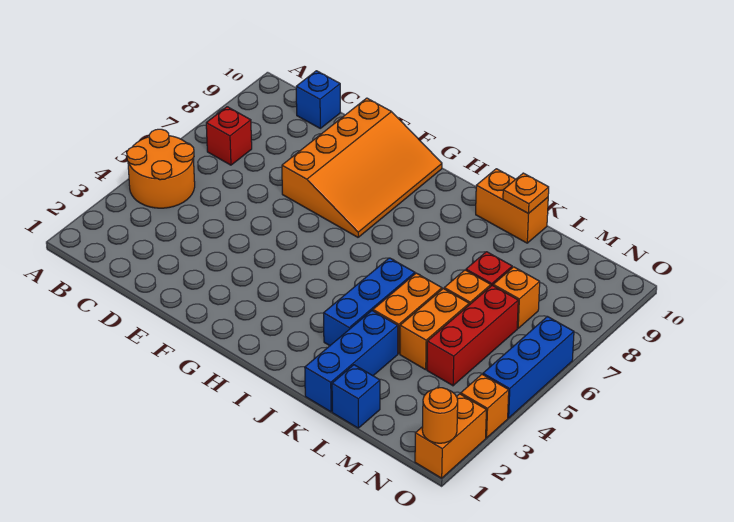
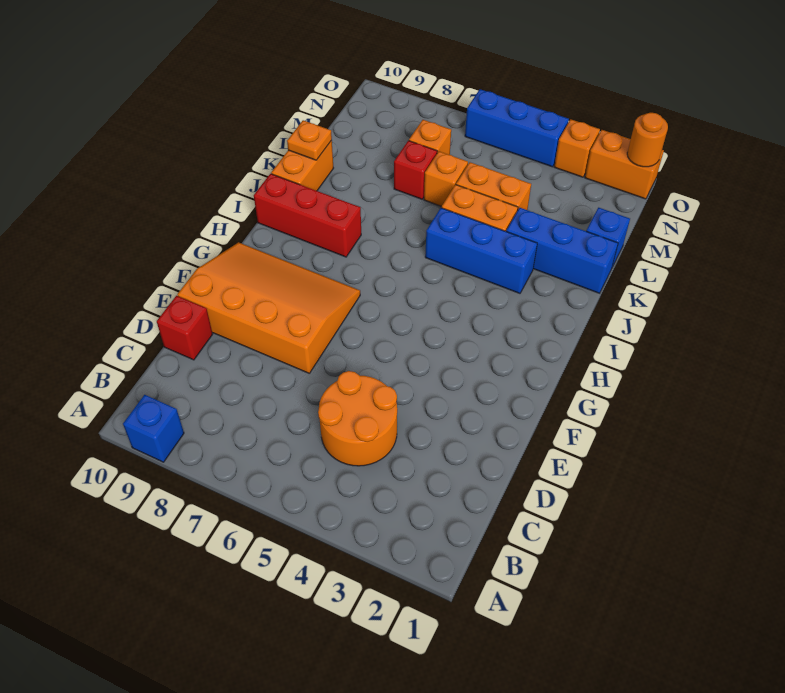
orange round brick A4:B5 level 1 -> orange round brick C4:D5 level 1
red brick B7 level 1 -> red brick D10 level 1
blue brick C10 level 1 -> blue brick A9 level 1
red brick M4:M6 level 1 -> red brick I8:I10 level 1

